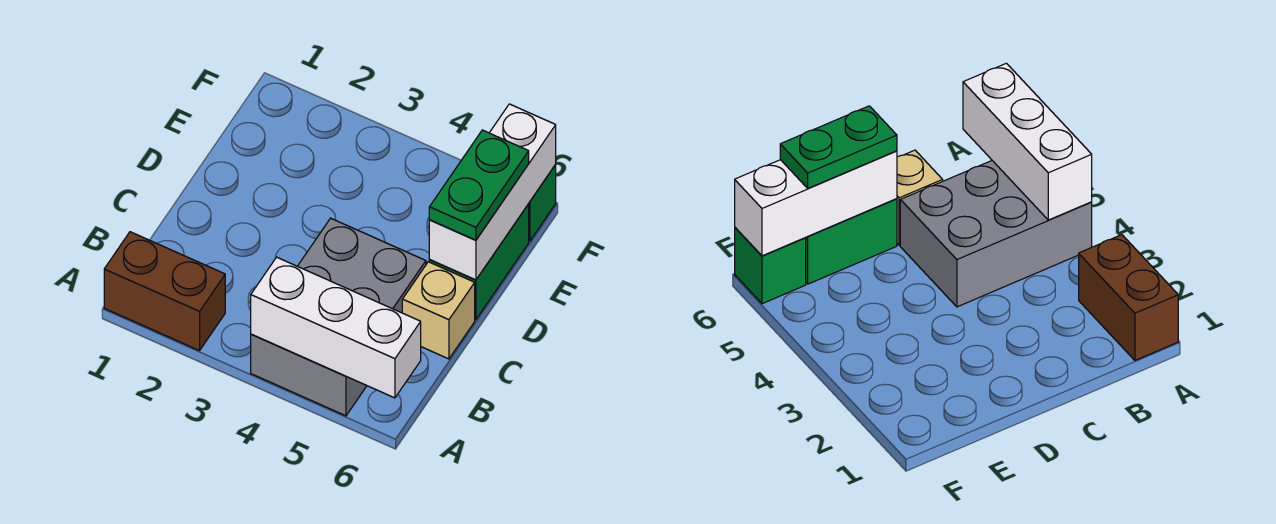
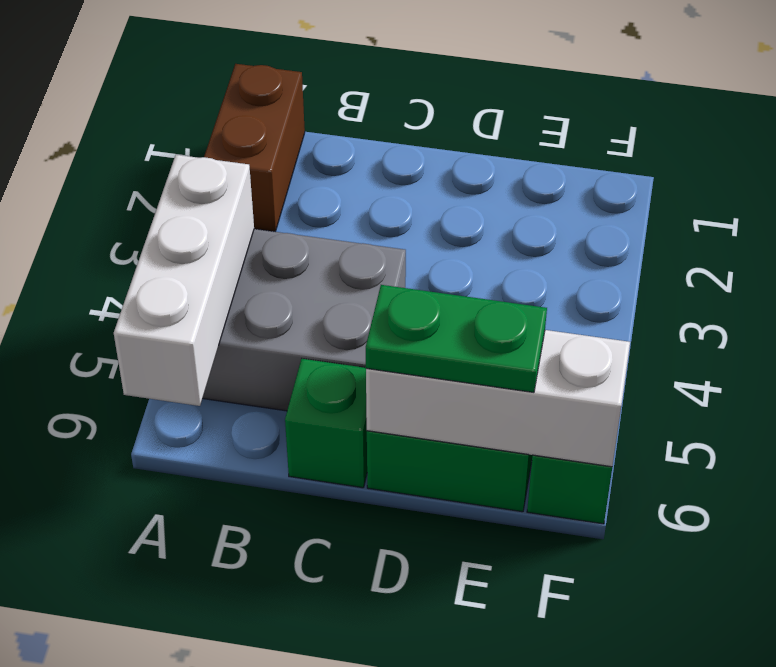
tan brick C6 level 1 -> green brick C6 level 1

